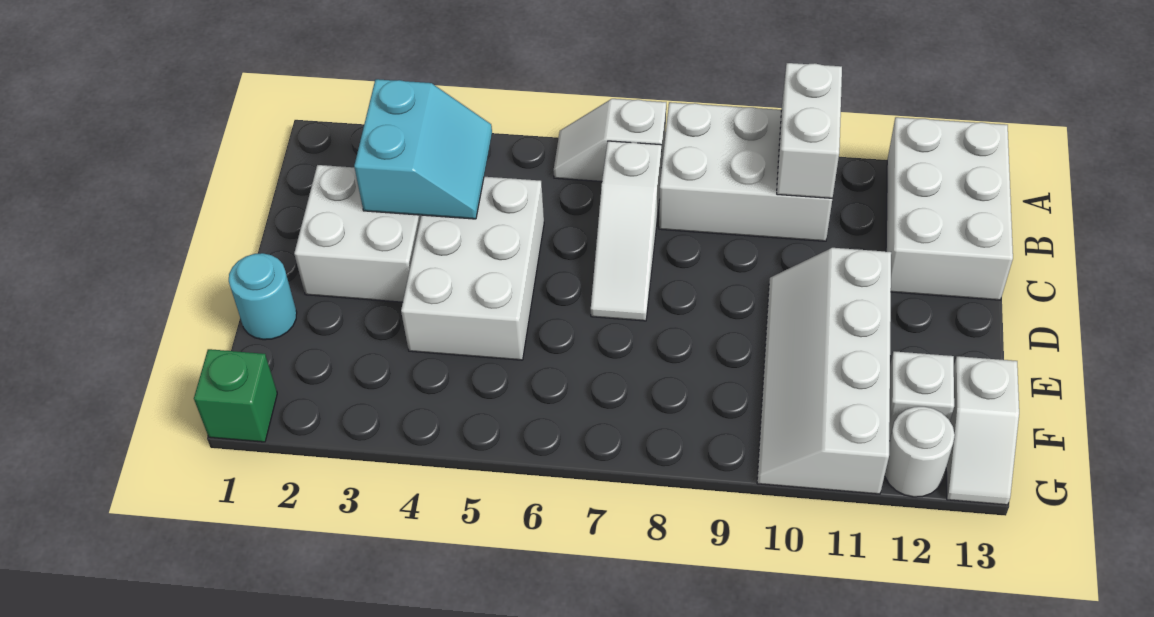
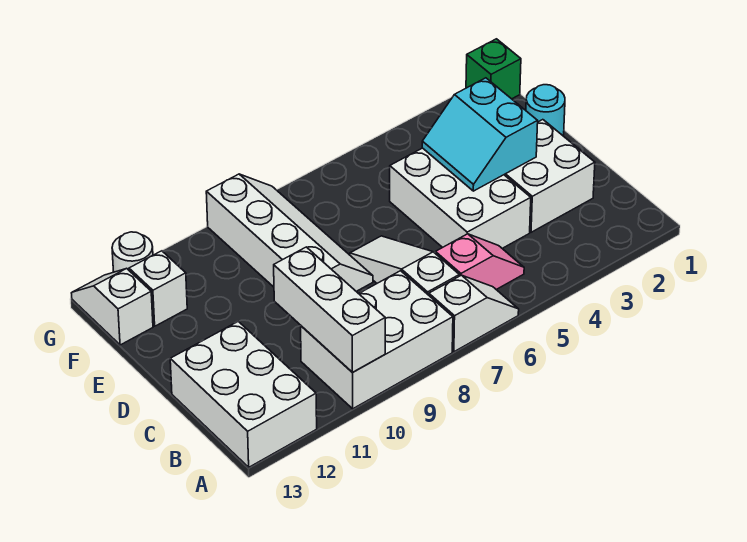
white brick A10:B10 level 2 -> white brick A10:C10 level 2
cyan slope B3:C4 level 2 top 3 -> cyan slope D3:E4 level 2 top 3
none -> pink slope B5:B6 level 1 top 6
white slope D10:G11 level 1 top 11 -> white slope D8:G9 level 1 top 9

